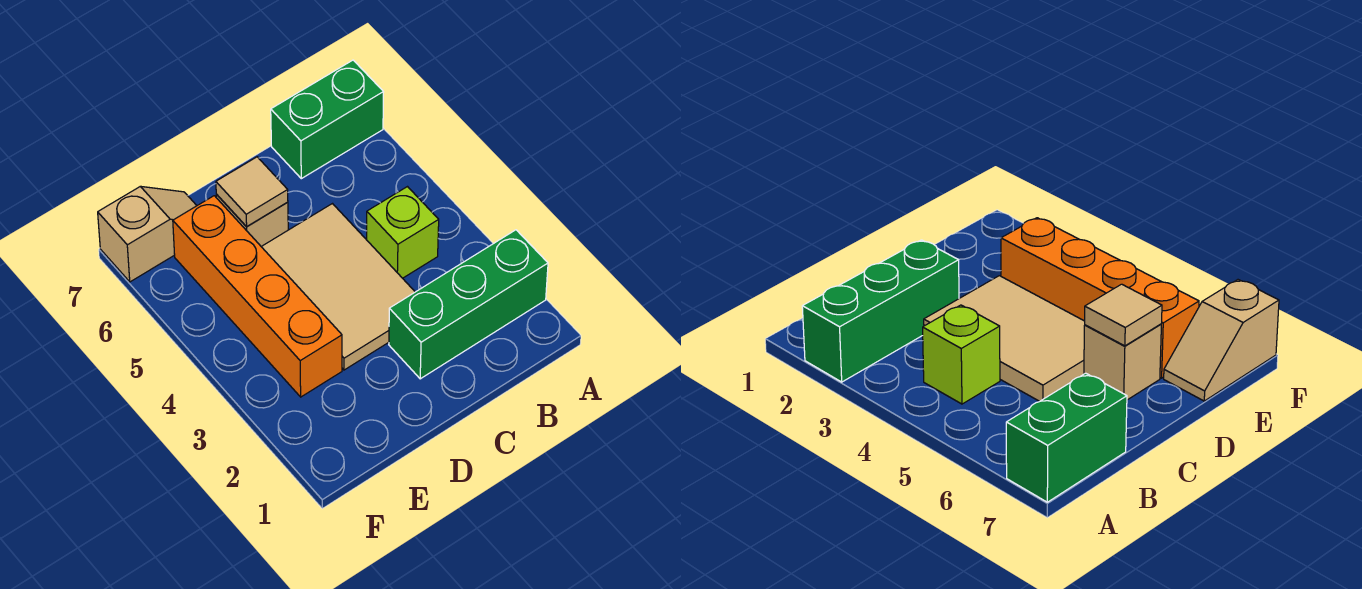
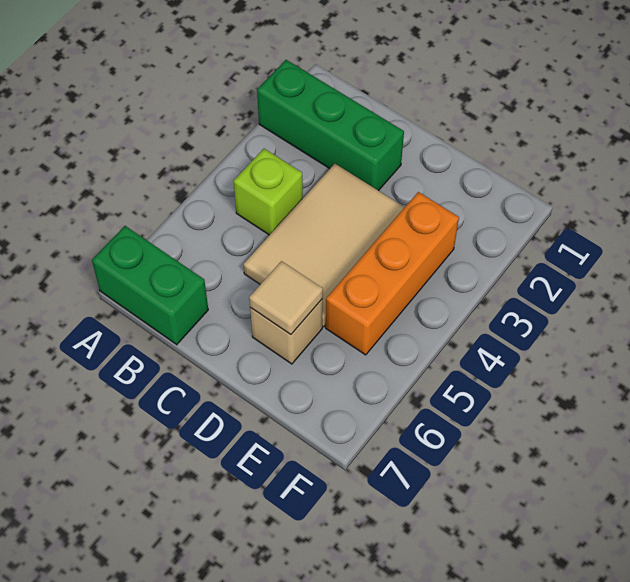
orange brick E3:E6 level 1 -> orange brick E3:E5 level 1
tan slope E7:F7 level 1 top F -> none

